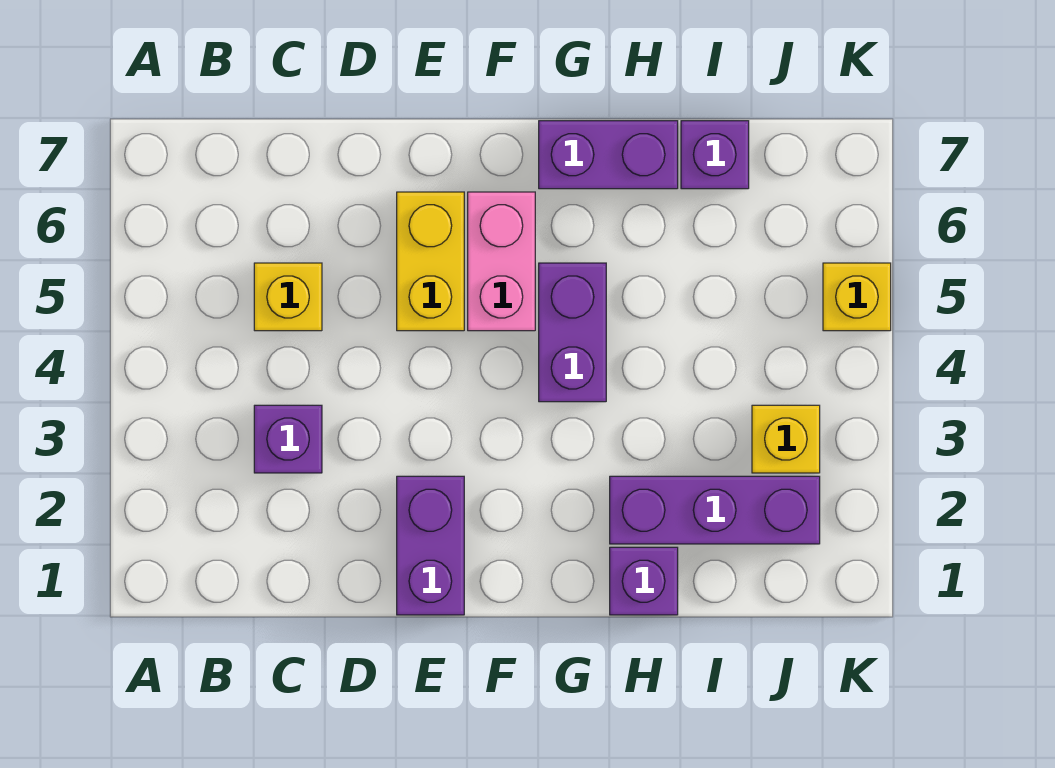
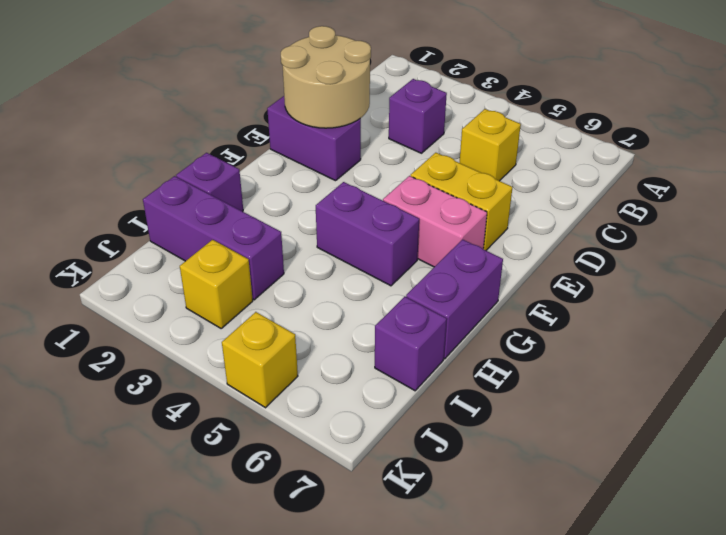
none -> tan round brick D1:E2 level 2
purple brick H2:J2 level 1 -> purple brick I1:I3 level 1

